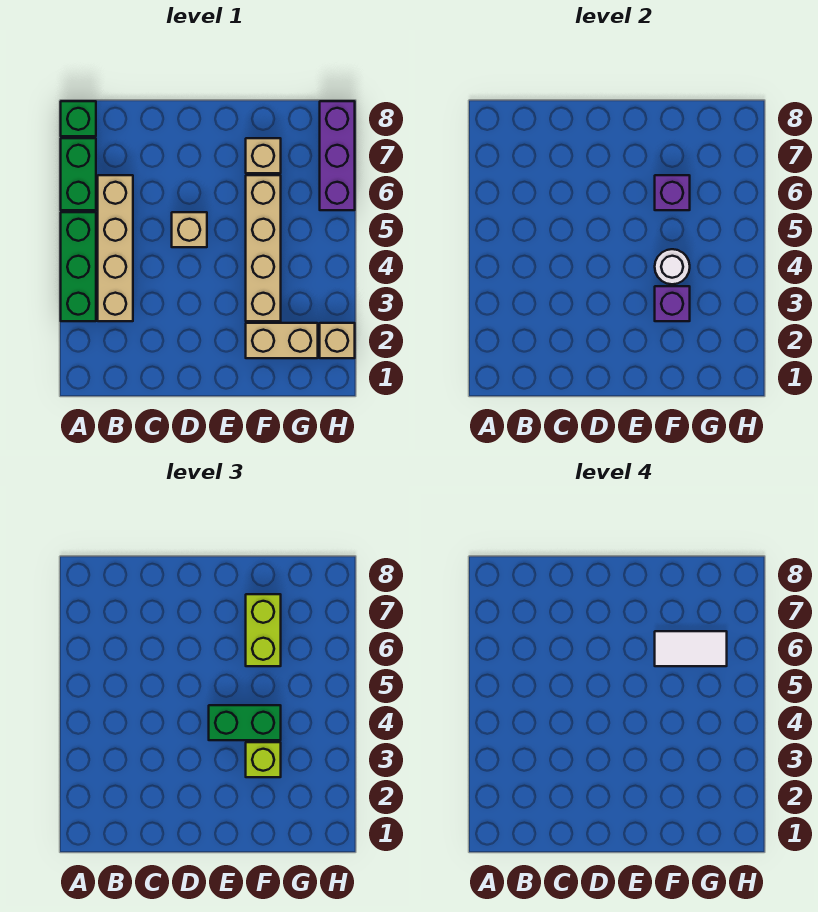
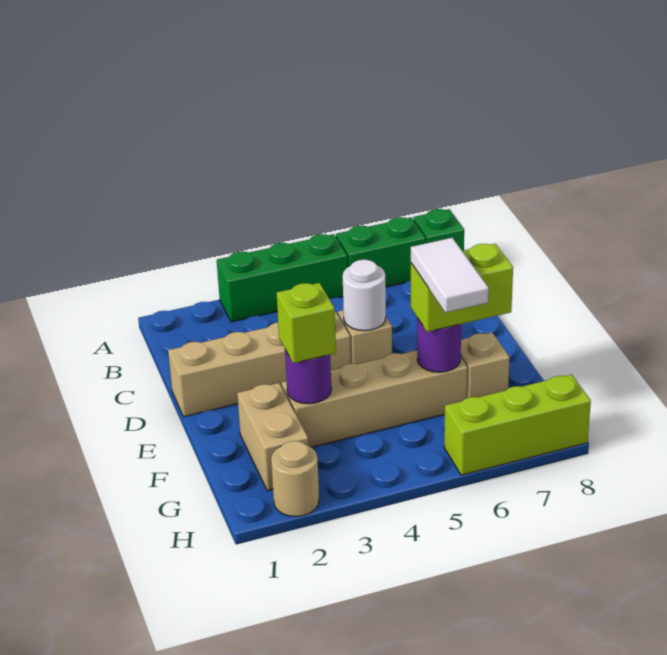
tan brick B3:B6 level 1 -> tan brick D1:D4 level 1
green brick E4:F4 level 3 -> none
purple brick F3 level 2 -> purple round brick F3 level 2
white round brick F4 level 2 -> white round brick D5 level 2
purple brick F6 level 2 -> purple round brick F6 level 2
tan brick H2 level 1 -> tan round brick H2 level 1
purple brick H6:H8 level 1 -> lime brick H6:H8 level 1

